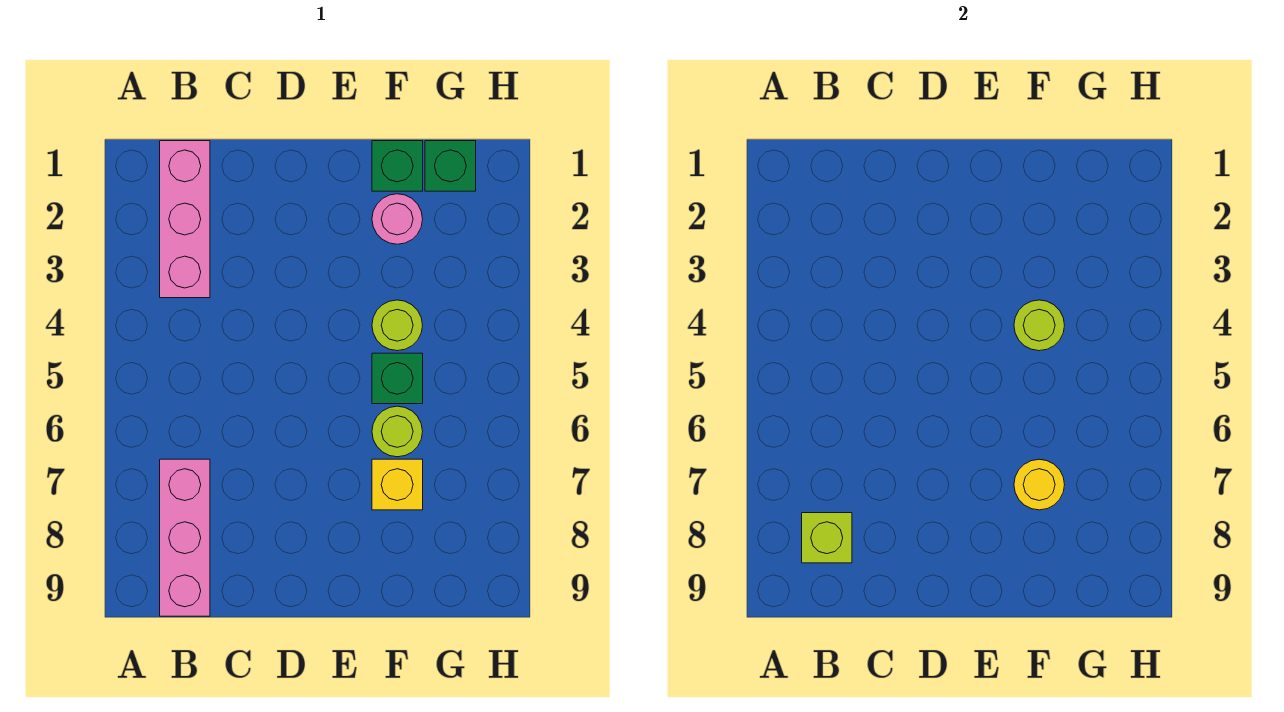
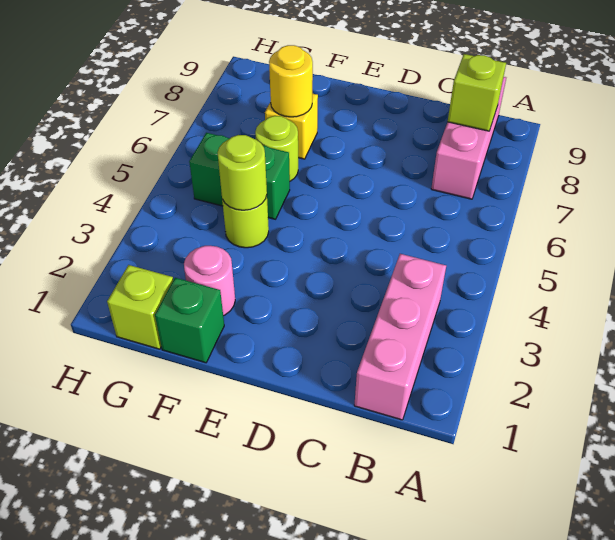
green brick F5 level 1 -> green brick F5:G5 level 1
green brick G1 level 1 -> lime brick G1 level 1

